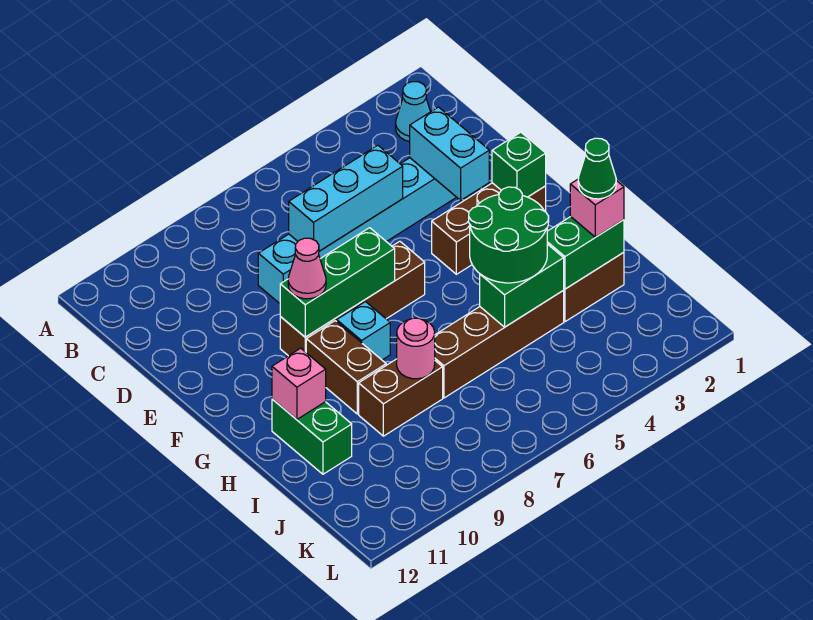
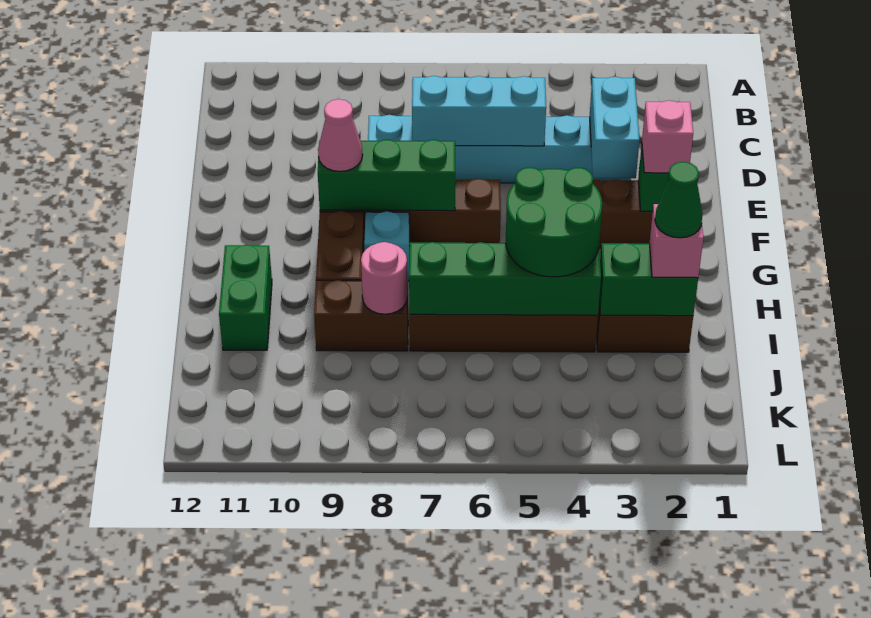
cyan cone B2 level 1 -> none
pink brick H11 level 2 -> pink brick F2 level 3
green brick I4:I5 level 2 -> green brick I4:I7 level 2

